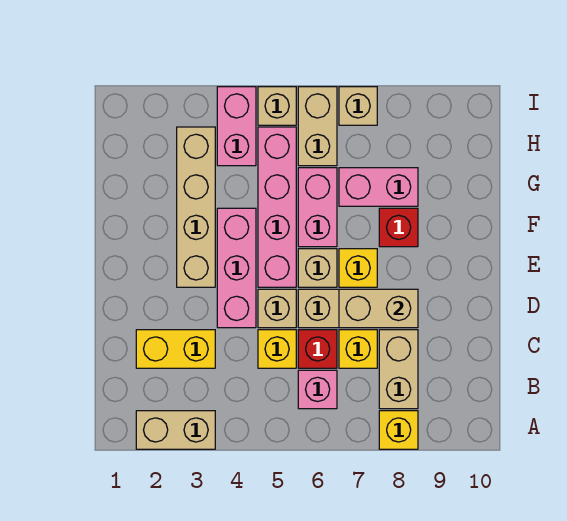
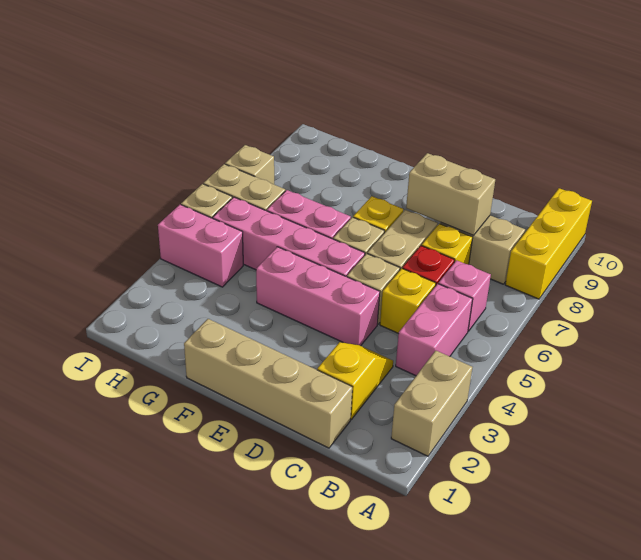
yellow brick A8 level 1 -> yellow brick A8:A10 level 1
yellow brick C2:C3 level 1 -> yellow slope C2:C3 level 1 top 2
tan brick D7:D8 level 2 -> tan brick C8:D8 level 2
tan brick E3:H3 level 1 -> tan brick C1:F1 level 1
red brick F8 level 1 -> none
pink brick G7:G8 level 1 -> pink brick B4:B5 level 1

